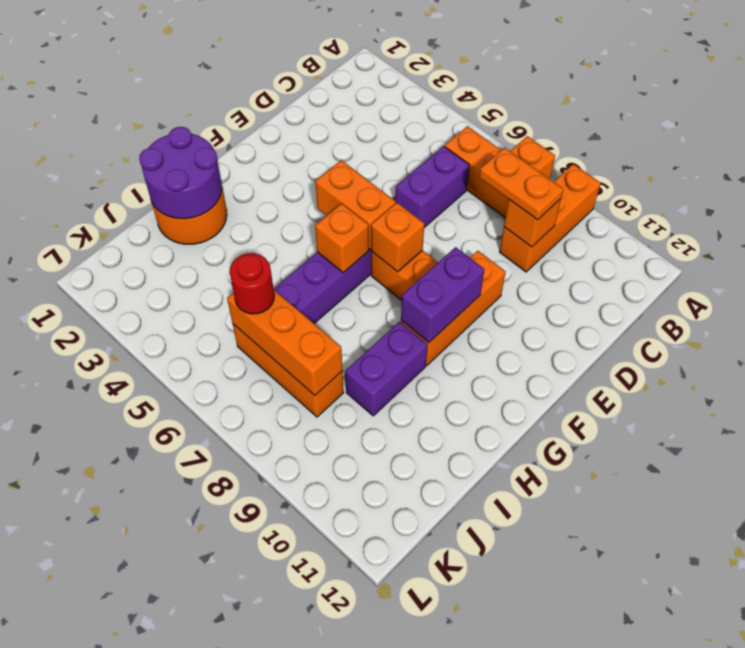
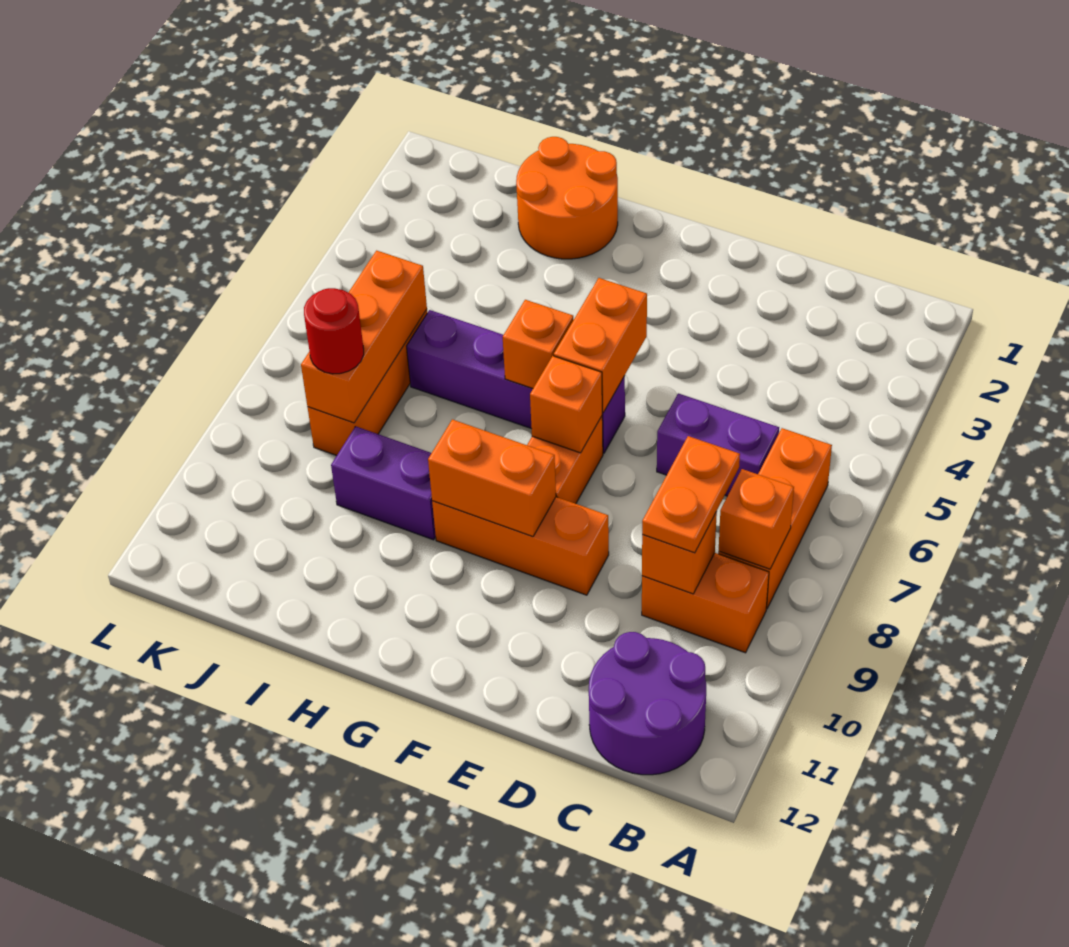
orange brick A9:C9 level 1 -> orange brick B9:C9 level 1
purple brick F9:G9 level 2 -> orange brick F9:G9 level 2
purple round brick H1:I2 level 2 -> purple round brick B11:C12 level 1
red round brick J6 level 3 -> red round brick J8 level 3

